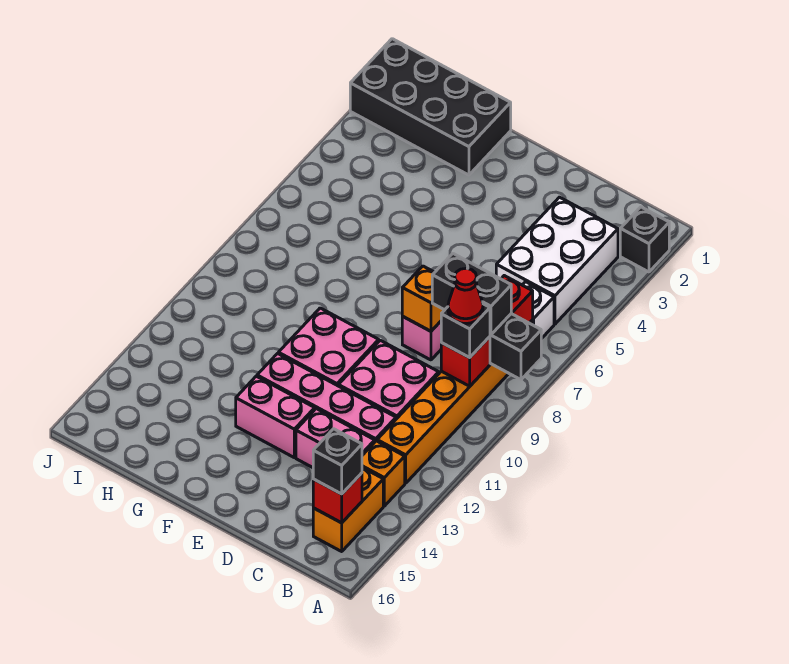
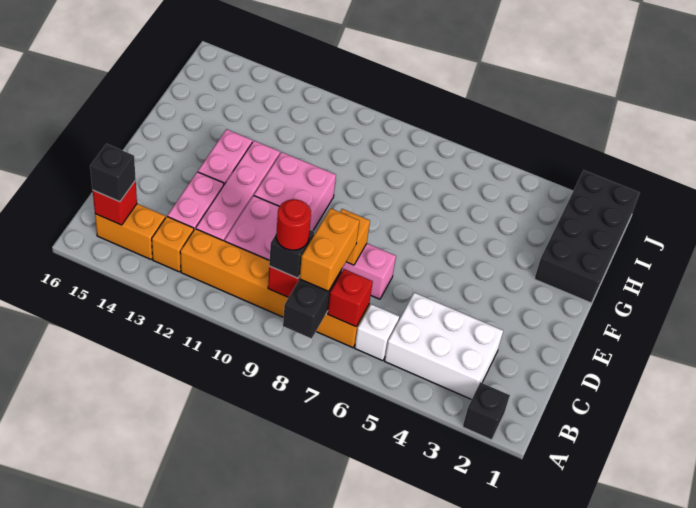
black brick B8:C8 level 3 -> orange brick B8:C8 level 3
red cone B9 level 4 -> red round brick B9 level 4

